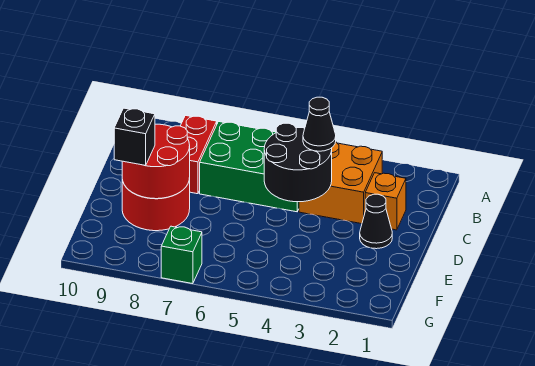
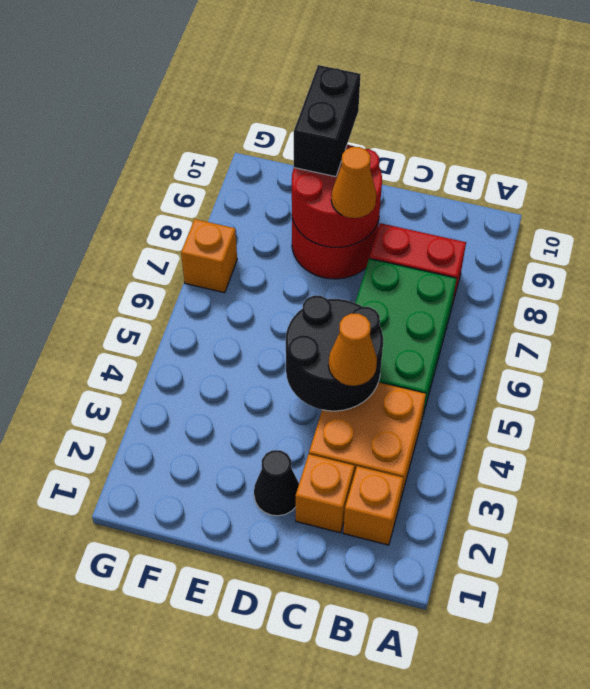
none -> orange brick B2 level 1
black cone C4 level 3 -> orange cone C4 level 3
none -> orange cone D8 level 3
black brick E9 level 3 -> black brick E9:E10 level 3
green brick G7 level 1 -> orange brick G7 level 1

